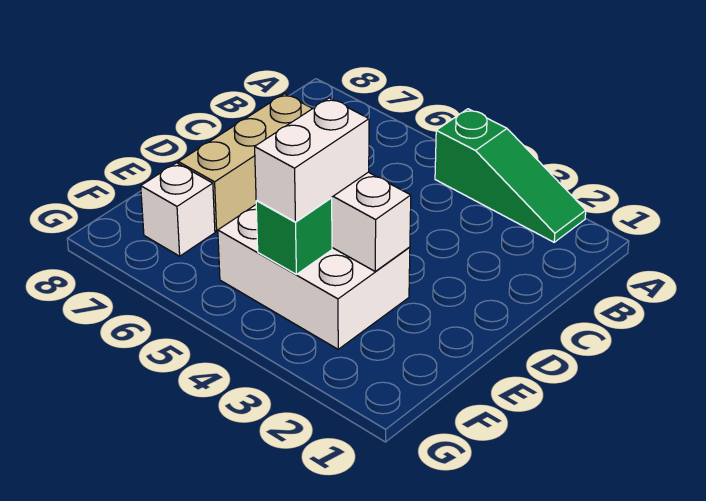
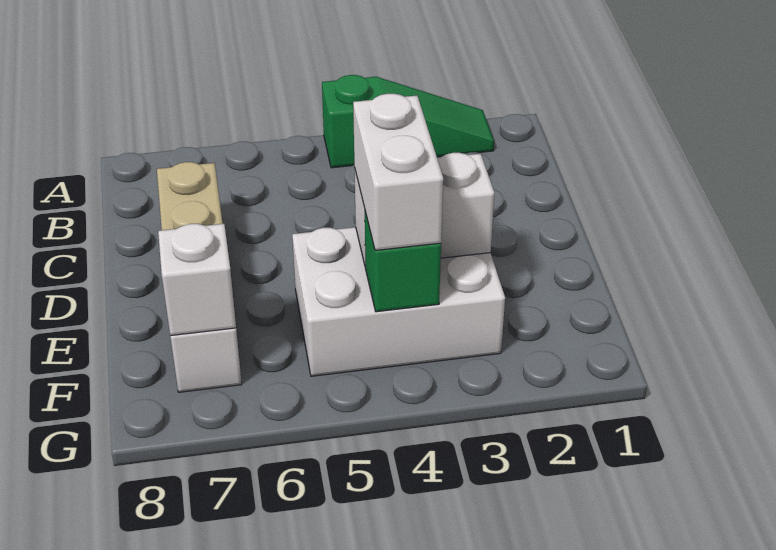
none -> white brick F7 level 2

